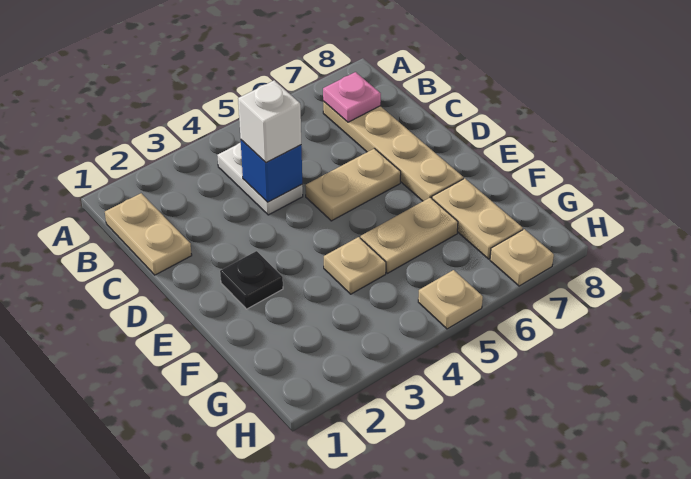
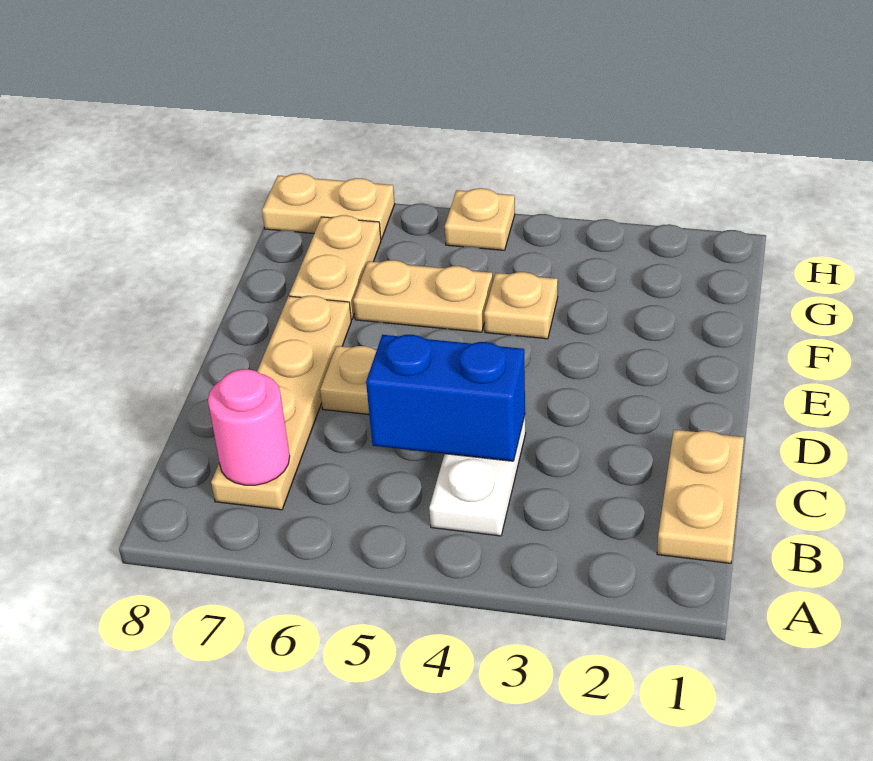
pink plate B7 level 2 -> pink round brick B7 level 2
blue brick C4 level 2 -> blue brick C4:C5 level 2
white brick C4 level 3 -> none
black plate E2 level 1 -> none
tan plate H7 level 1 -> tan plate H7:H8 level 1

